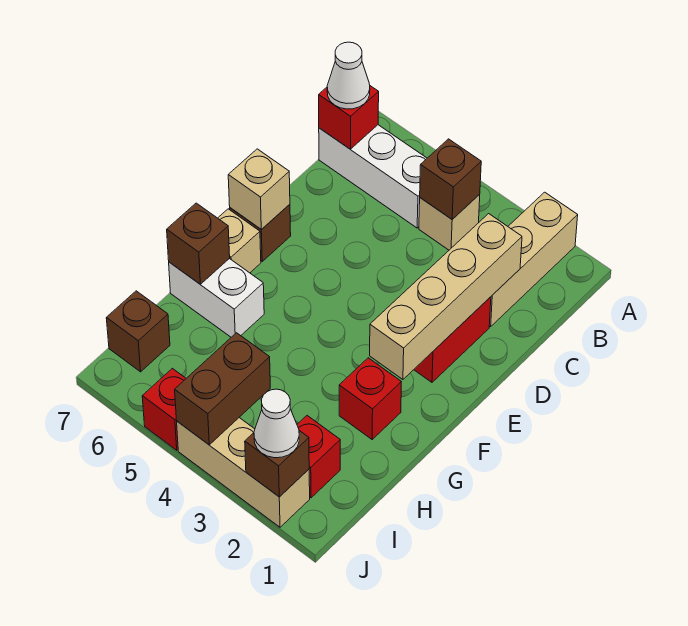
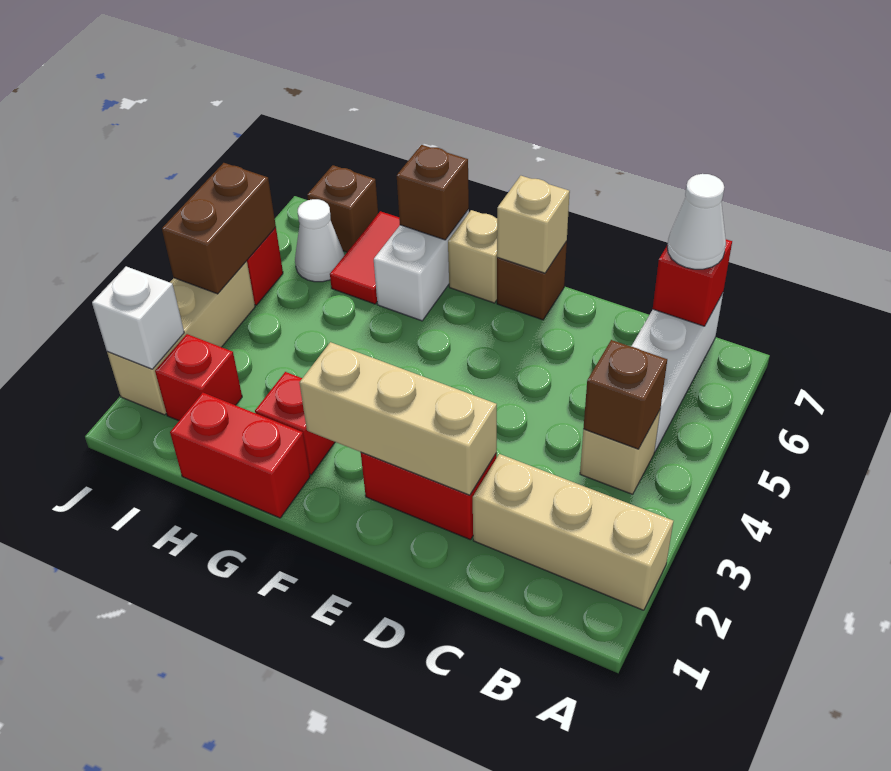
tan brick C2:F2 level 2 -> tan brick D2:F2 level 2
none -> red brick G1:H1 level 1
none -> red tile H6:H7 level 1
brown brick I4:J4 level 2 -> brown brick J4:J5 level 2
brown brick J2 level 2 -> white brick J2 level 2
white cone J2 level 3 -> white cone I6 level 1

